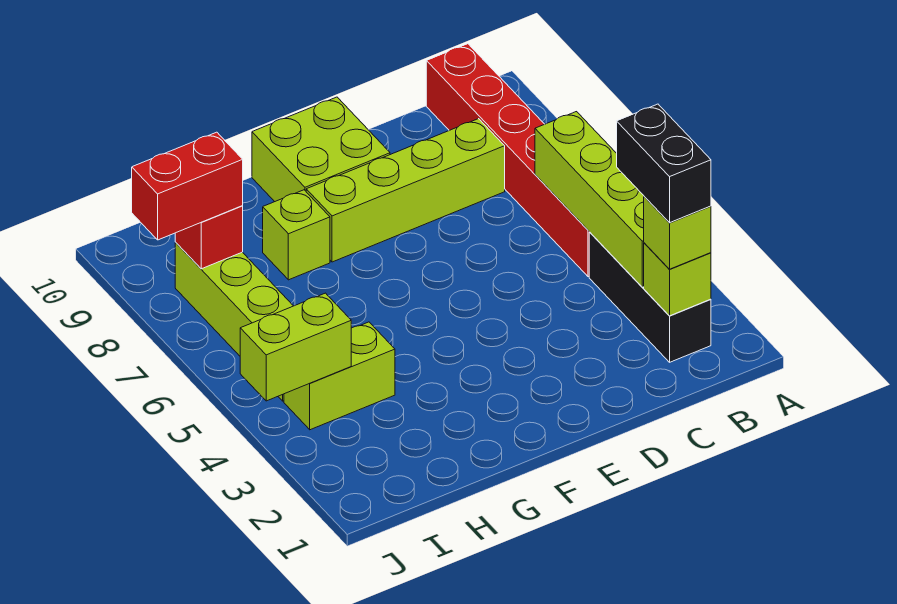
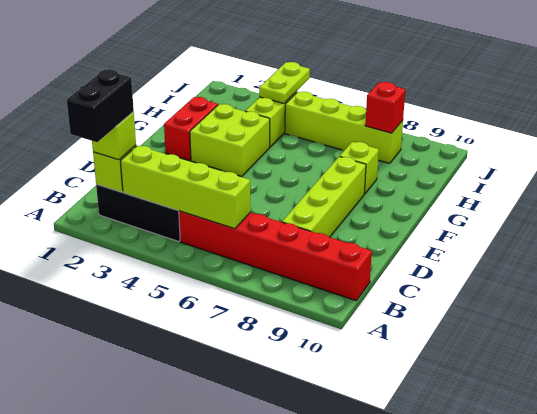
black brick B2:B3 level 4 -> black brick A2:B2 level 4
lime brick E9:F10 level 1 -> lime brick F3:G4 level 1
lime brick I4:J4 level 2 -> lime plate I4:J4 level 2
red brick I8:J8 level 3 -> red brick F2:G2 level 1

